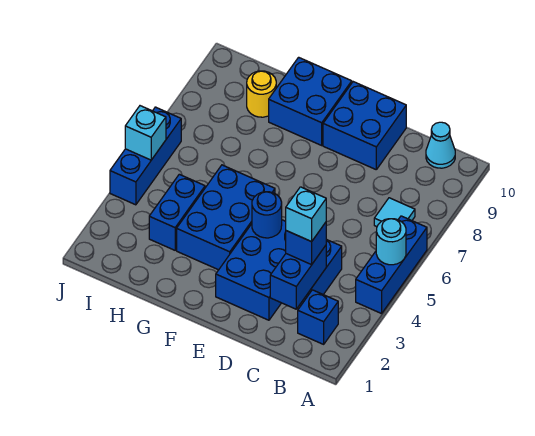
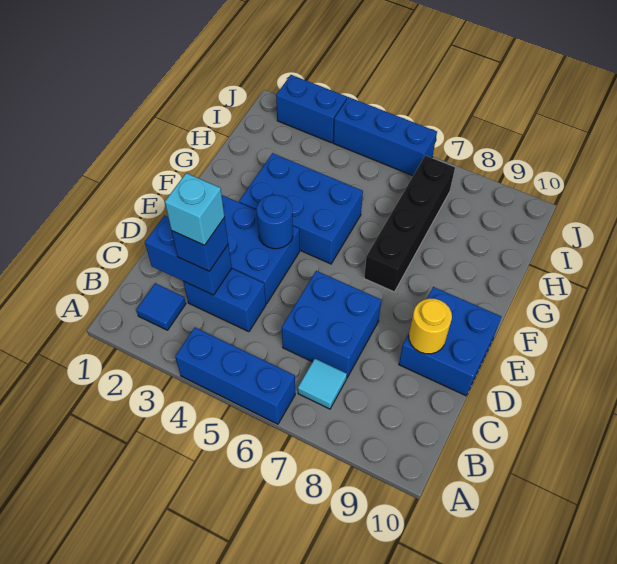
cyan round brick A5 level 2 -> none
blue brick B2 level 1 -> blue tile B2 level 1
cyan cone B10 level 1 -> none
none -> black brick F7:I7 level 1
blue brick F9:G10 level 1 -> blue brick C6:D7 level 1
blue brick H3:H4 level 1 -> blue brick J2:J3 level 1
yellow round brick H9 level 1 -> yellow round brick D9 level 2
cyan brick J5 level 2 -> none

